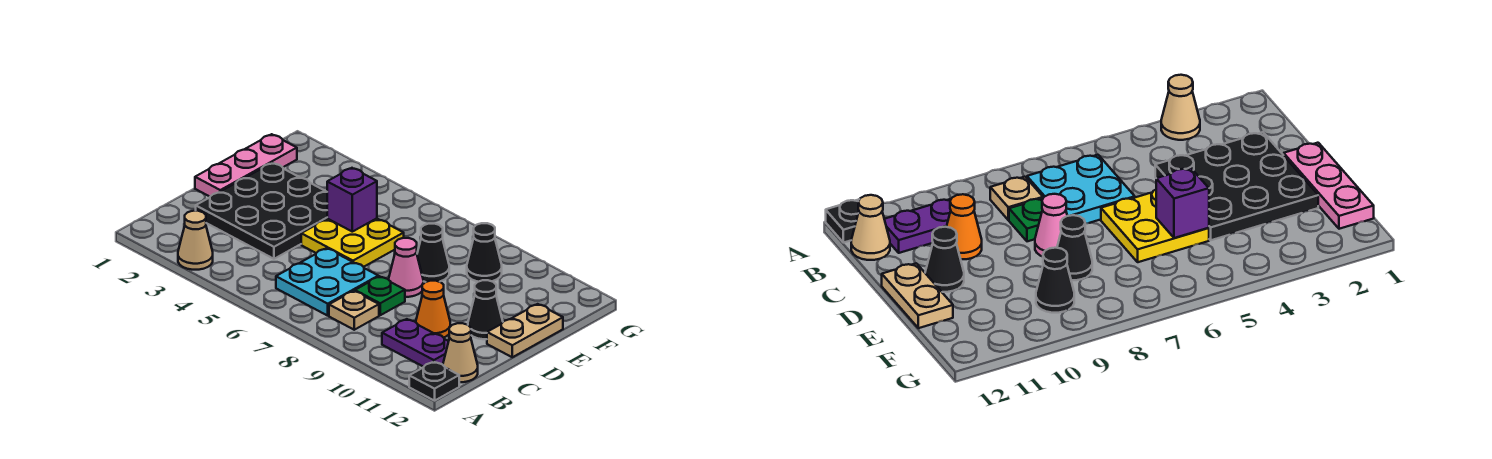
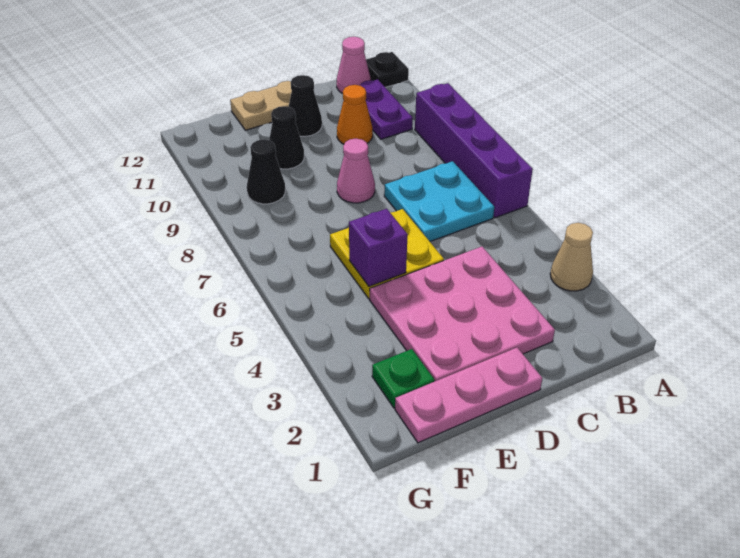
none -> purple brick A6:A9 level 1
tan plate B8 level 1 -> none
tan cone B12 level 1 -> pink cone B12 level 1
black plate C2:E4 level 1 -> pink plate C2:E4 level 1
green plate C8 level 1 -> green plate F2 level 1
black cone E8 level 1 -> black cone E10 level 1

